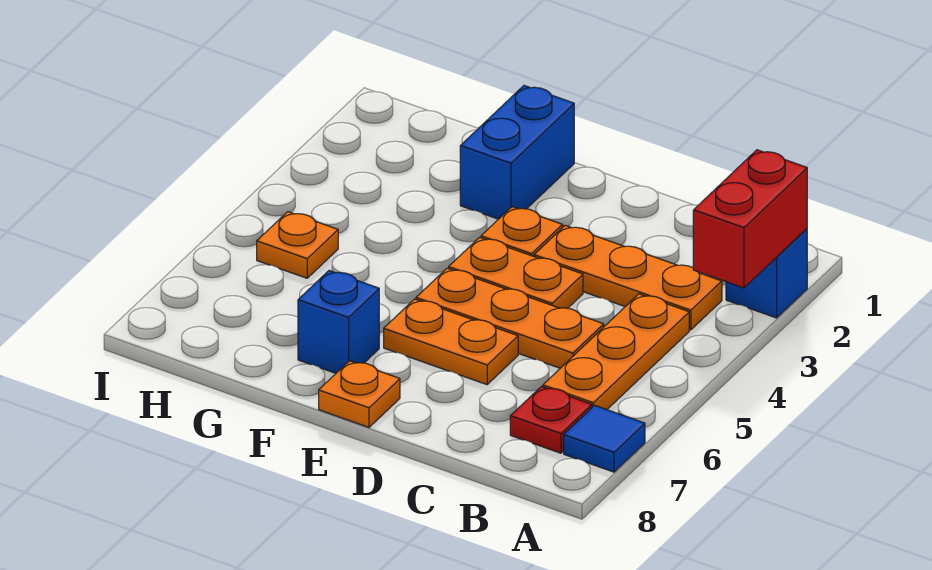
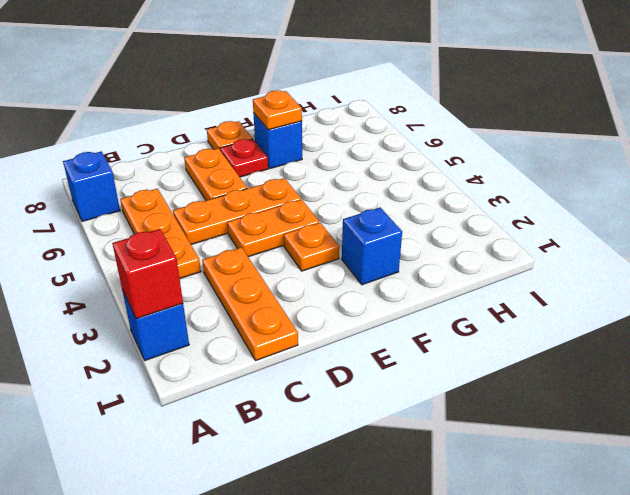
red brick A2:A3 level 2 -> red brick A2 level 2
blue tile A7 level 1 -> blue brick A7 level 1
orange plate B3:D3 level 1 -> orange plate C1:C3 level 1
red plate B7 level 1 -> red plate E7 level 1
orange plate D6:E6 level 1 -> orange plate D6:D7 level 1
blue brick F1:F2 level 1 -> blue brick F2 level 1
orange plate H5 level 1 -> orange plate F7 level 2

